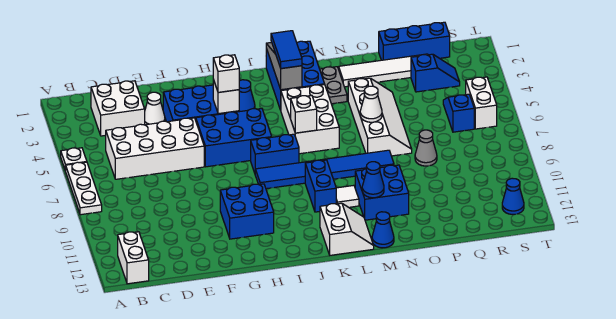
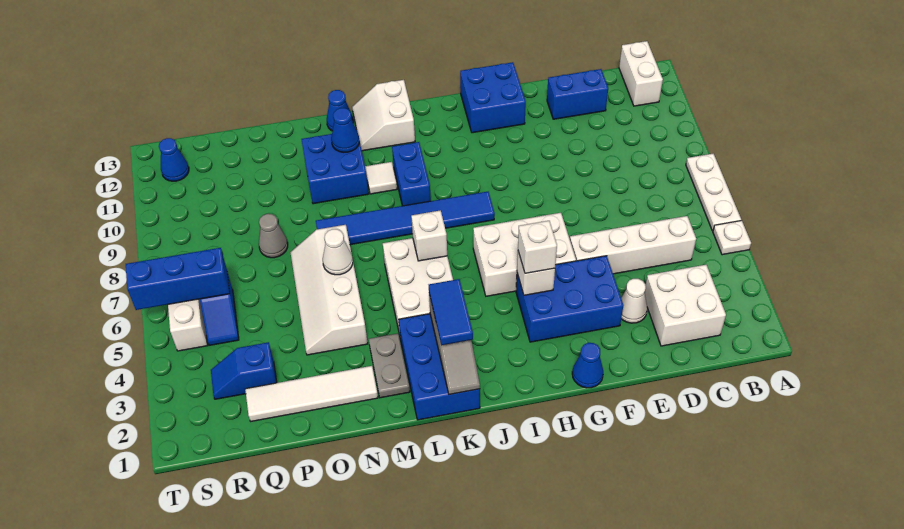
white brick C5:F6 level 1 -> white brick C5:F5 level 1
blue brick G5:I6 level 1 -> white brick G5:I6 level 1
blue brick G10:H11 level 1 -> blue brick G12:H13 level 1
blue cone I3 level 1 -> blue cone G1 level 1
blue brick I7:J7 level 1 -> blue brick D12:E12 level 1
blue brick P1:R1 level 1 -> blue brick R6:T6 level 2

